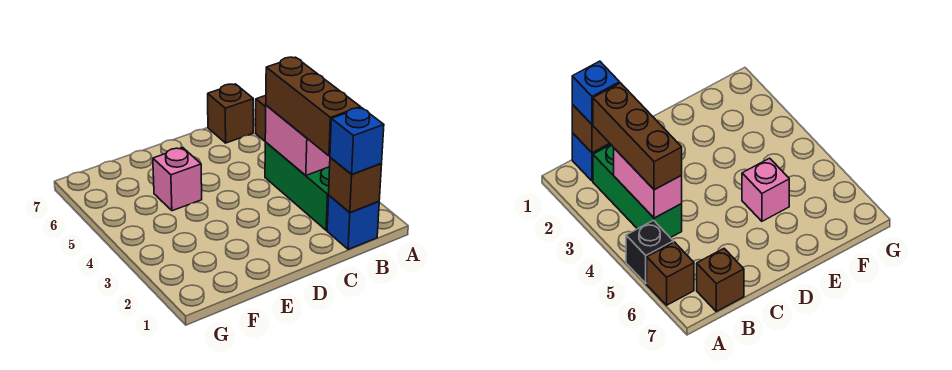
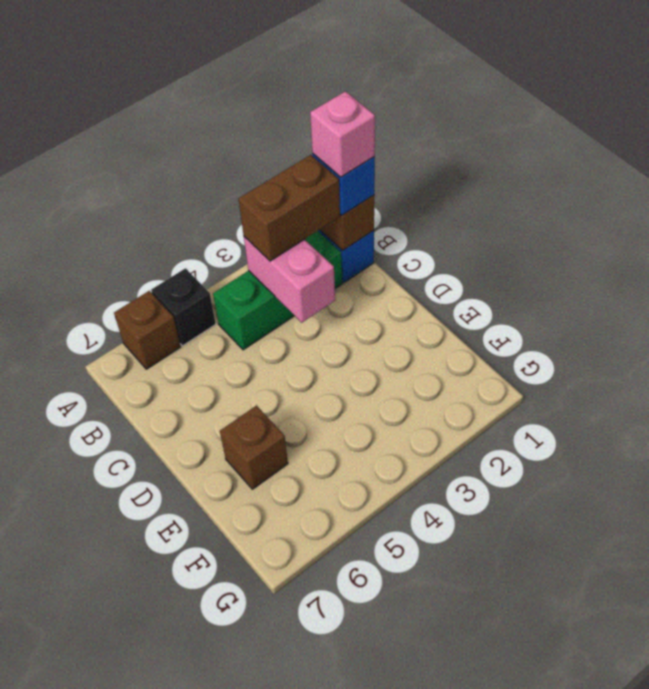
brown brick B2:B4 level 3 -> brown brick B2:B3 level 3
pink brick B3:B4 level 2 -> pink brick B3:C3 level 2
brown brick B7 level 1 -> brown brick E6 level 1
pink brick E5 level 1 -> pink brick B1 level 4

